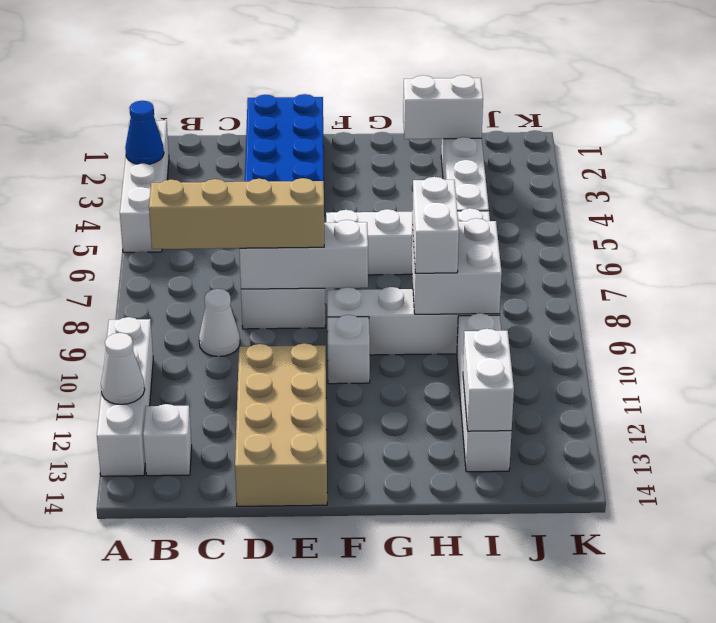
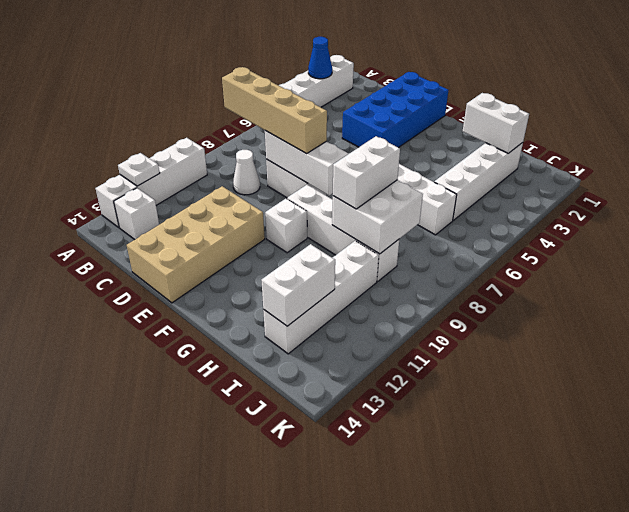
white cone A12 level 2 -> white plate A12 level 2

